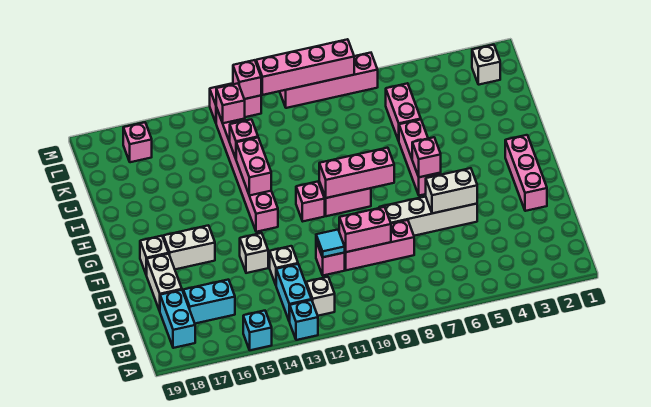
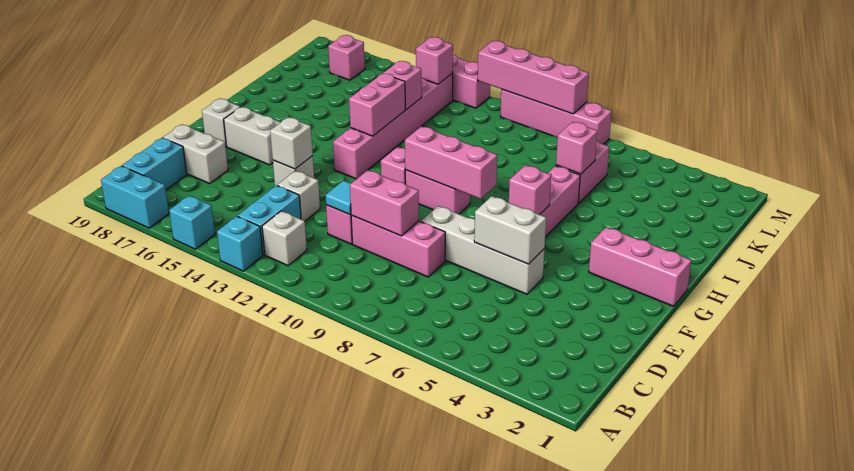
cyan brick C16:C17 level 1 -> cyan brick A17:A18 level 1
white brick D18:E18 level 1 -> white brick D17:D18 level 1
pink brick E2:G2 level 1 -> pink brick G1:G3 level 1
white brick L2 level 1 -> white brick E14 level 2
pink brick M12 level 2 -> pink brick J6 level 2

